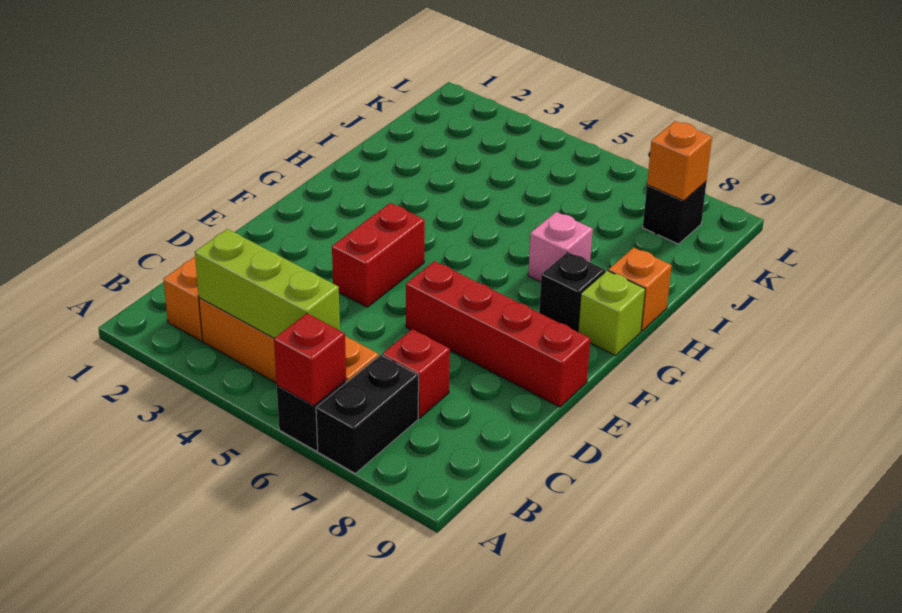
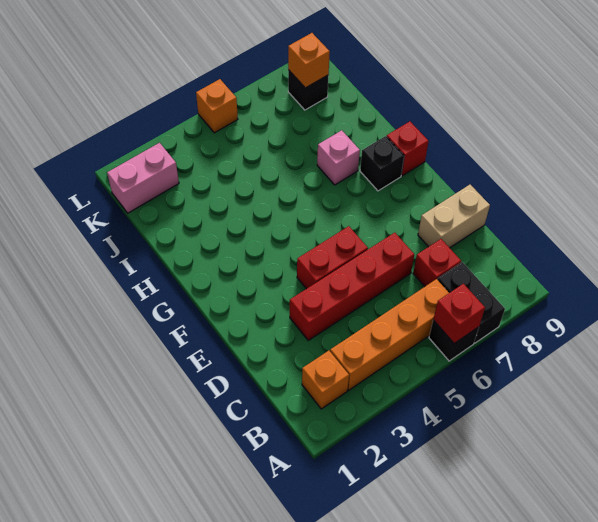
lime brick B3:B5 level 2 -> none
none -> tan brick D8:D9 level 1
red brick E4:F4 level 1 -> red brick E4:E5 level 1
red brick E6:E9 level 1 -> red brick D3:D6 level 1
lime brick G9 level 1 -> red brick G9 level 1
orange brick H9 level 1 -> orange brick L5 level 1
none -> pink brick K1:K2 level 1

